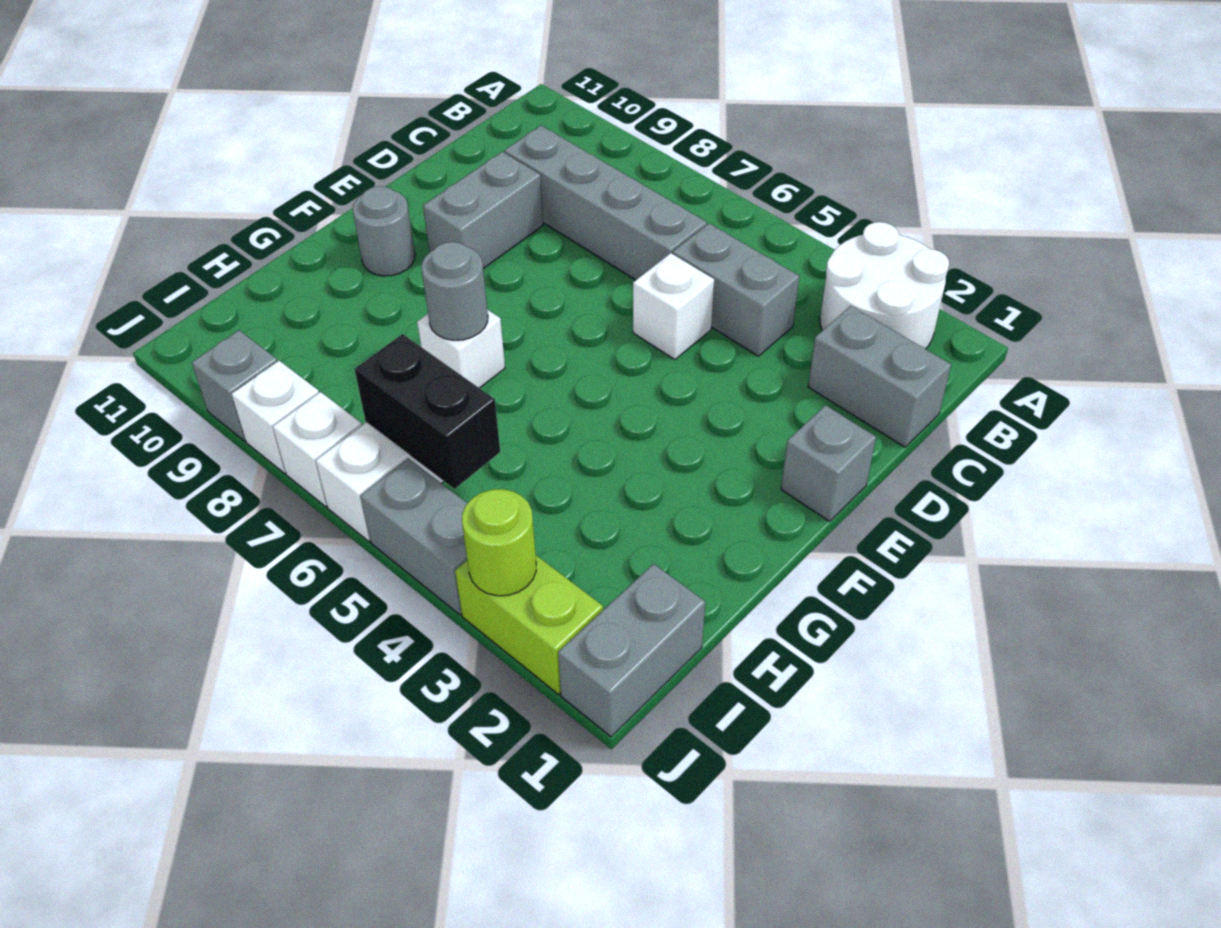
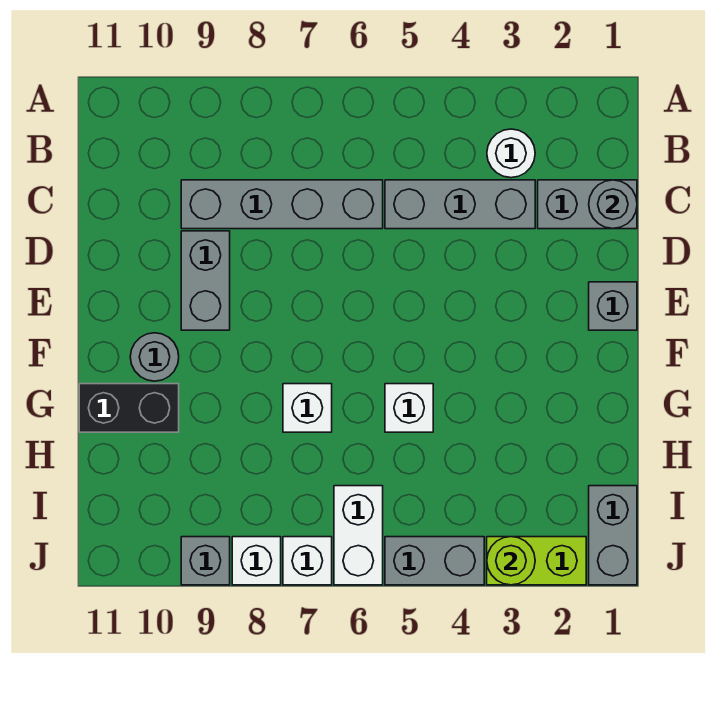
white round brick A2:B3 level 1 -> white round brick B3 level 1
grey brick C4:C5 level 1 -> grey brick C3:C5 level 1
white brick D5 level 1 -> white brick G5 level 1
grey round brick G7 level 2 -> grey round brick C1 level 2
black brick I5:I6 level 2 -> black brick G10:G11 level 1

